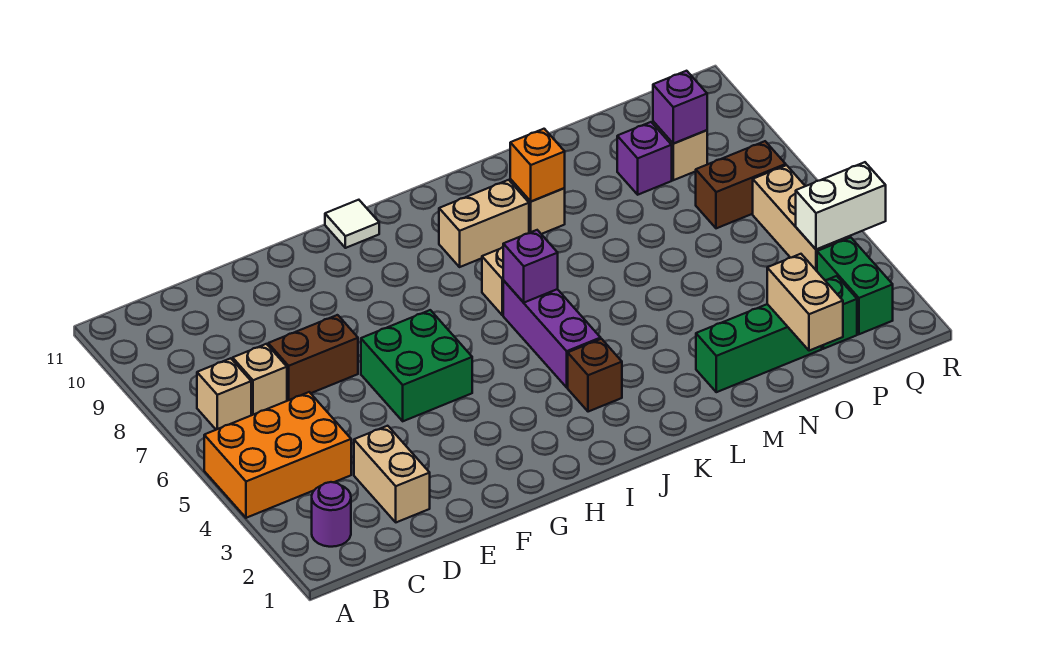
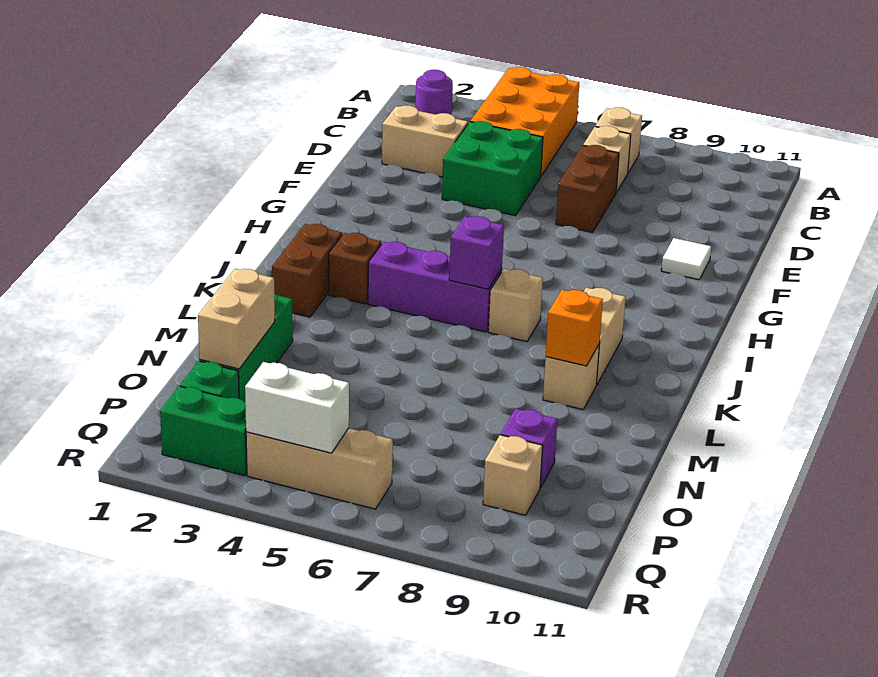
green brick F5:G6 level 1 -> green brick D4:E5 level 1
white tile H11 level 1 -> white tile F10 level 1
tan brick O1:O2 level 2 -> tan brick N2:O2 level 2
brown brick P7:Q7 level 1 -> brown brick J2:K2 level 1
purple brick P9 level 2 -> none
white brick Q4:R4 level 2 -> white brick Q4:Q5 level 2

